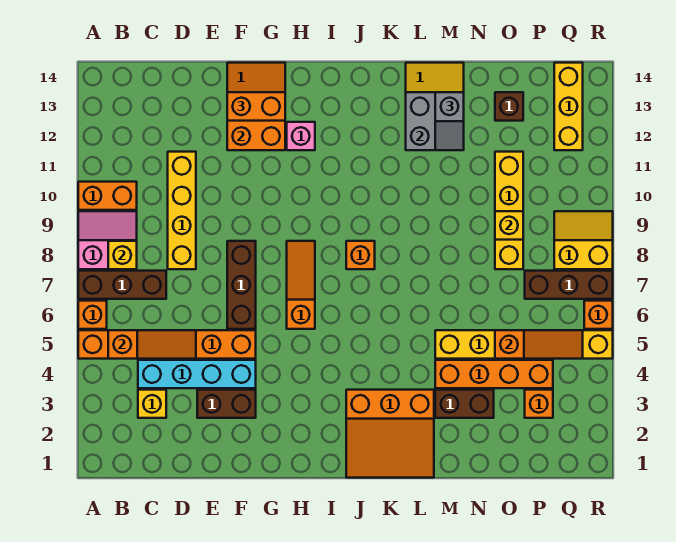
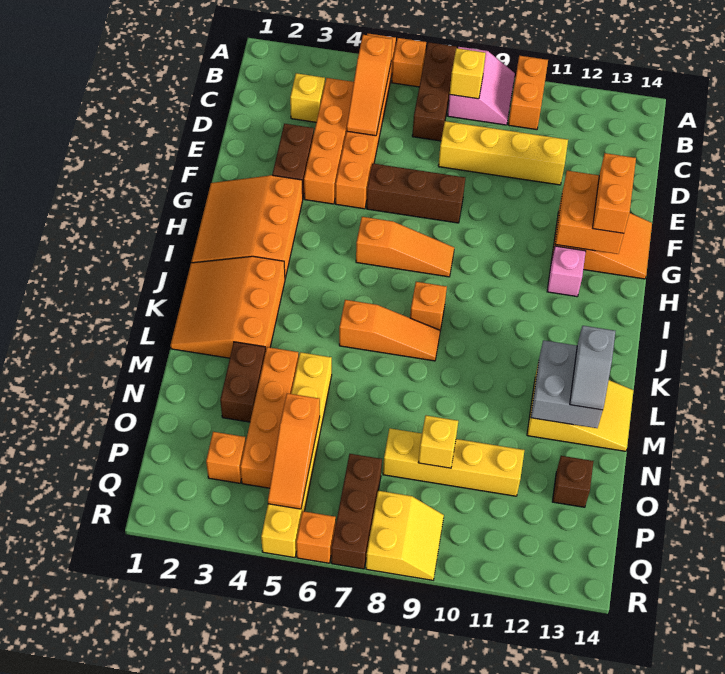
cyan brick C4:F4 level 1 -> orange brick C4:F4 level 1
none -> orange slope G1:I3 level 1 top 3
none -> orange slope K6:K8 level 1 top 6
grey slope M12:M13 level 3 top 13 -> grey slope L13:M13 level 3 top L
yellow brick Q12:Q14 level 1 -> none

